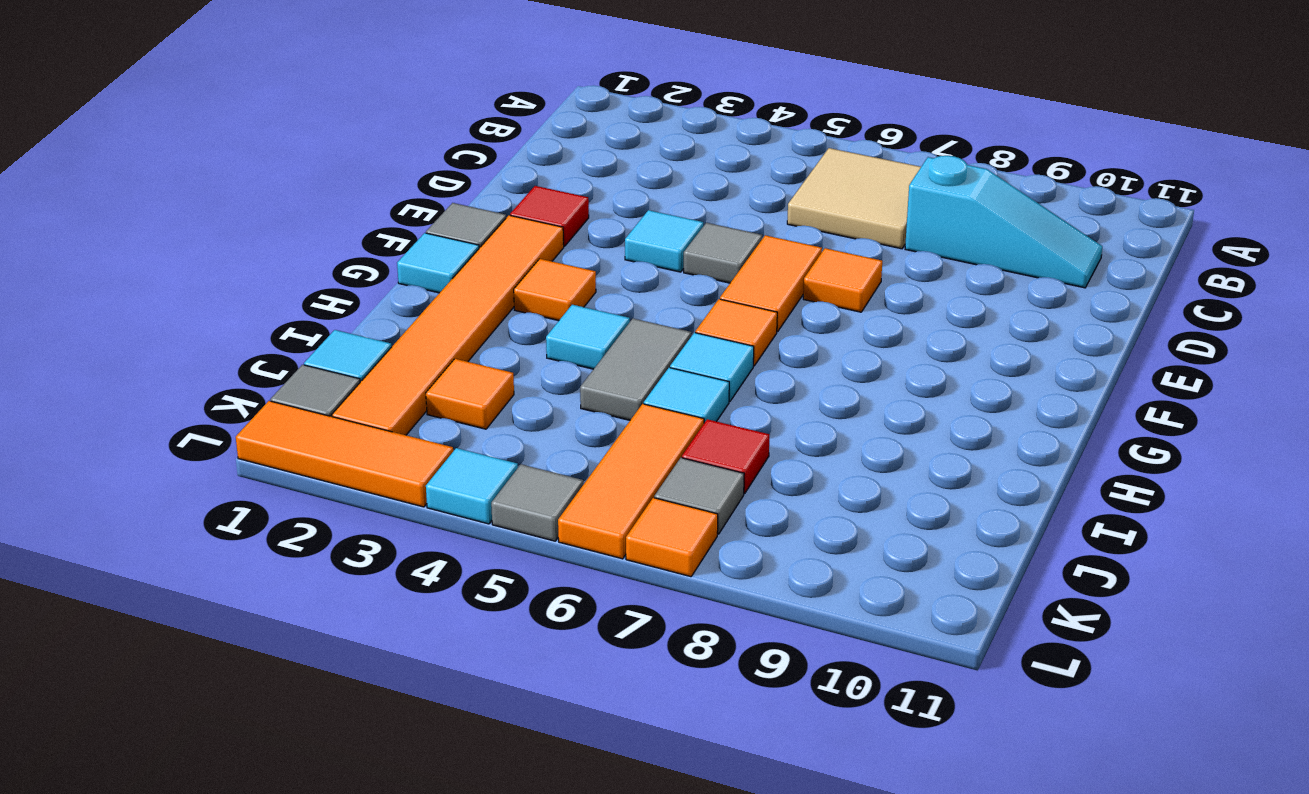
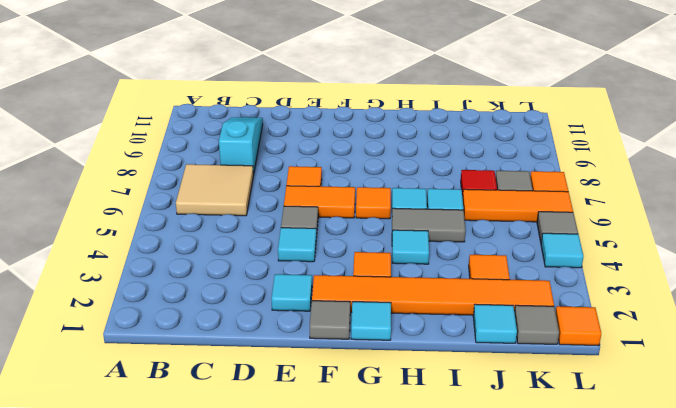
red tile E2 level 1 -> cyan tile E2 level 1
orange tile L1:L3 level 1 -> orange tile L1 level 1

